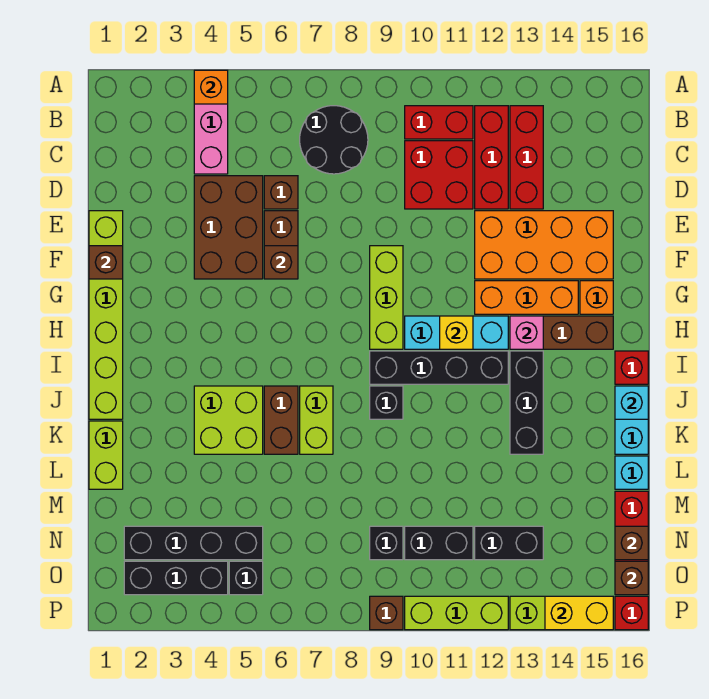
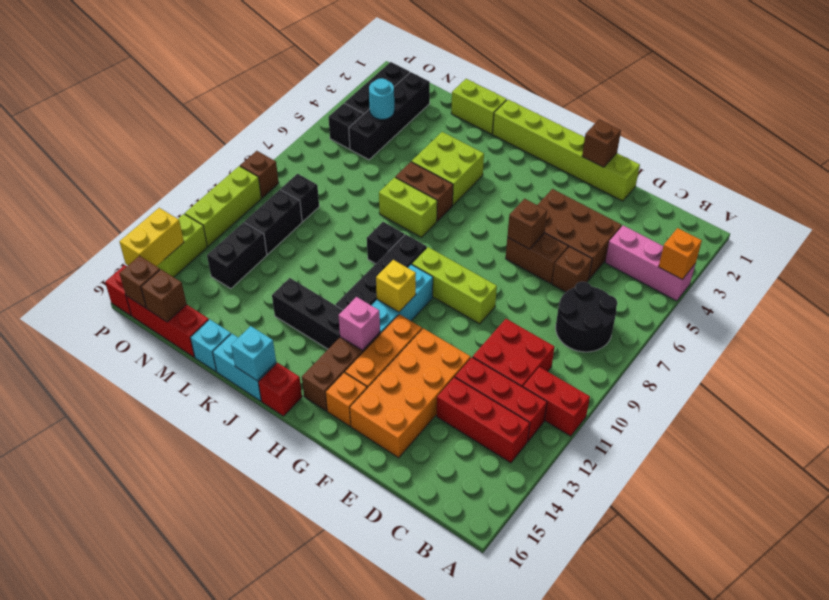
red brick B10:B11 level 1 -> red brick A11:B11 level 1
none -> cyan round brick N4 level 2

